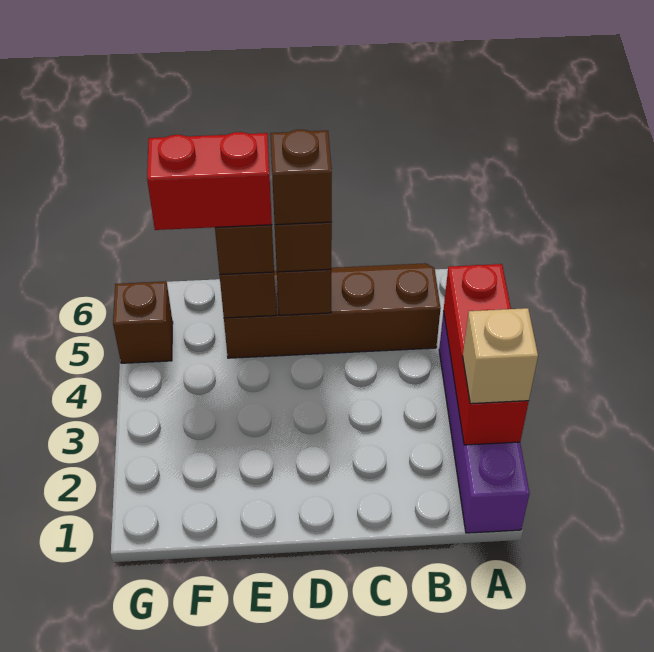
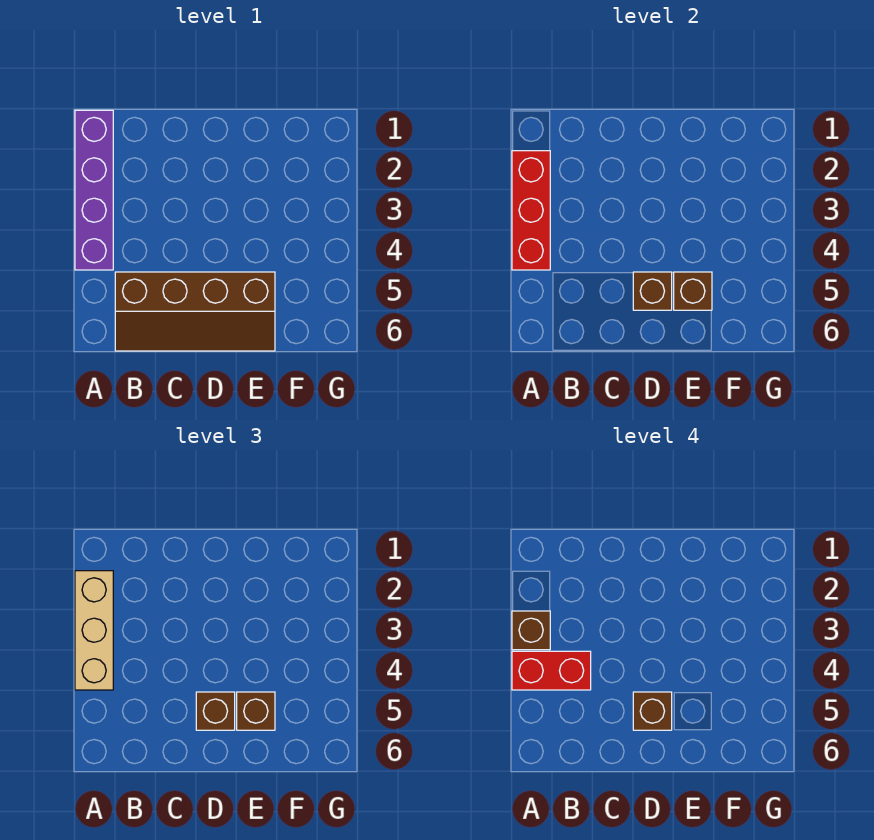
tan brick A2 level 3 -> tan brick A2:A4 level 3
red brick E5:F5 level 4 -> red brick A4:B4 level 4
brown brick G5 level 1 -> brown brick A3 level 4

